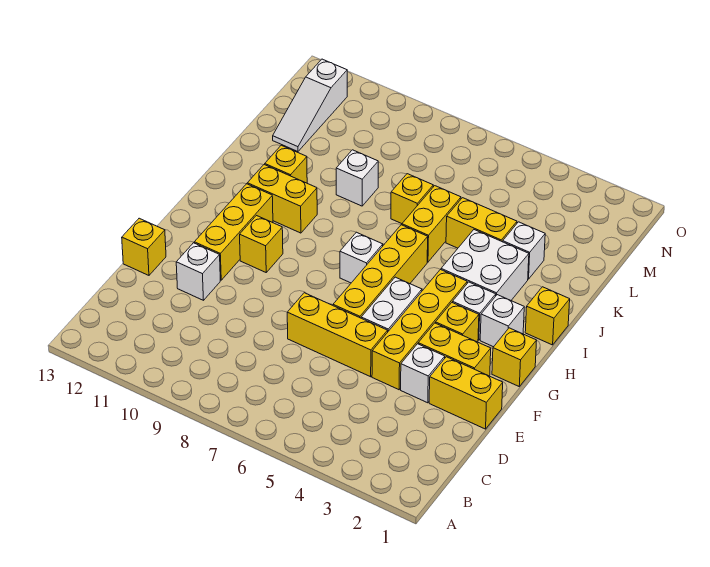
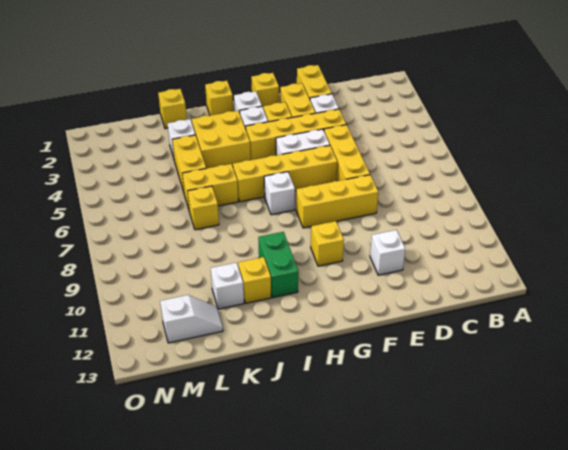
yellow brick E13 level 1 -> yellow brick K1 level 1
yellow brick F11:H11 level 1 -> yellow brick E8:G8 level 1
white brick I3:J4 level 1 -> yellow brick I3:J4 level 1
yellow brick I10:I11 level 1 -> green brick I10:I11 level 1
white brick K9 level 1 -> white brick K11 level 1
white slope L12:N12 level 1 top N -> white slope L12:M12 level 1 top M

